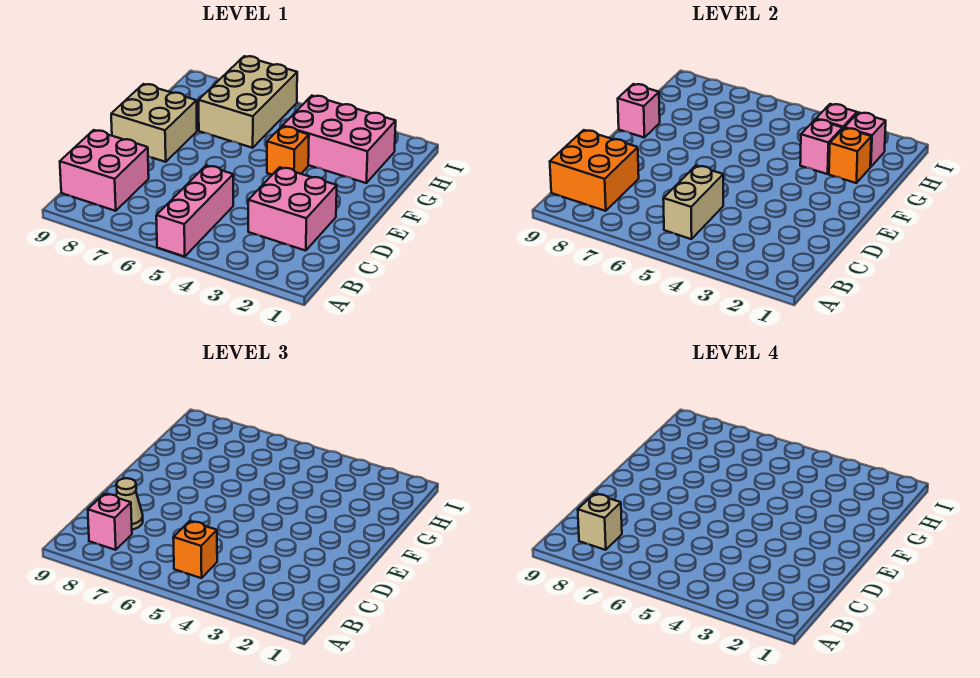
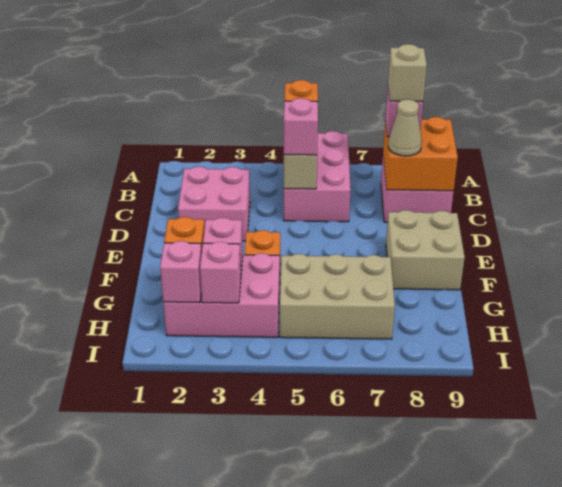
pink brick A5:C5 level 1 -> pink brick A5:C6 level 1
pink brick F9 level 2 -> pink brick C5 level 3
tan brick G6:I7 level 1 -> tan brick G5:H7 level 1

